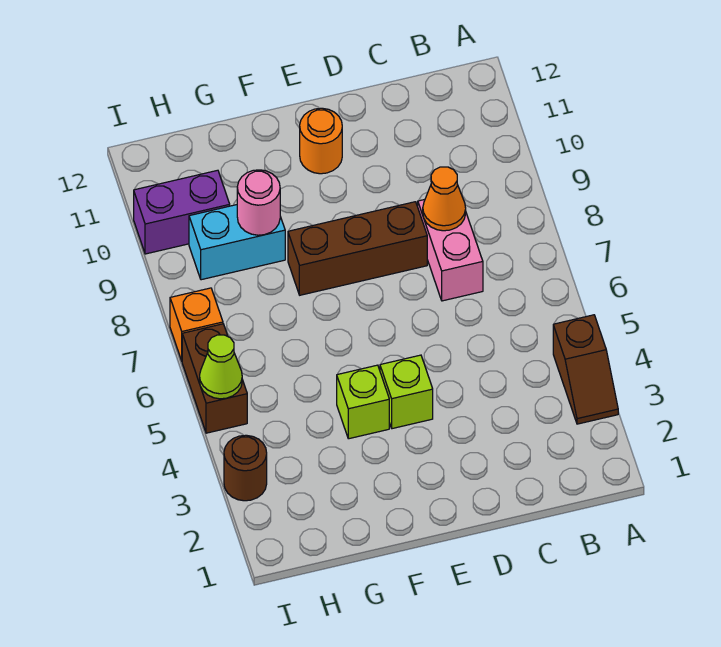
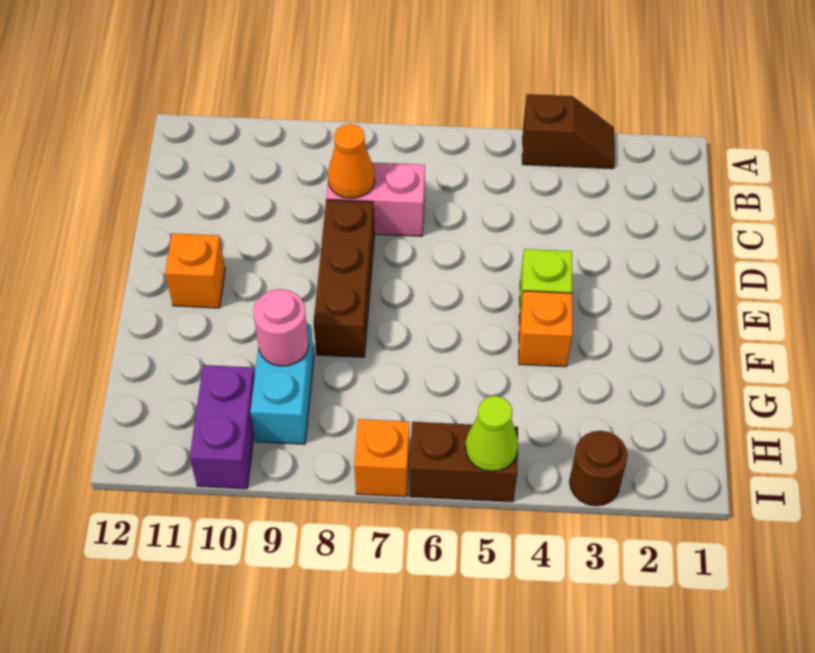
orange round brick E11 level 1 -> orange brick E11 level 1
lime brick F4 level 1 -> orange brick F4 level 1

